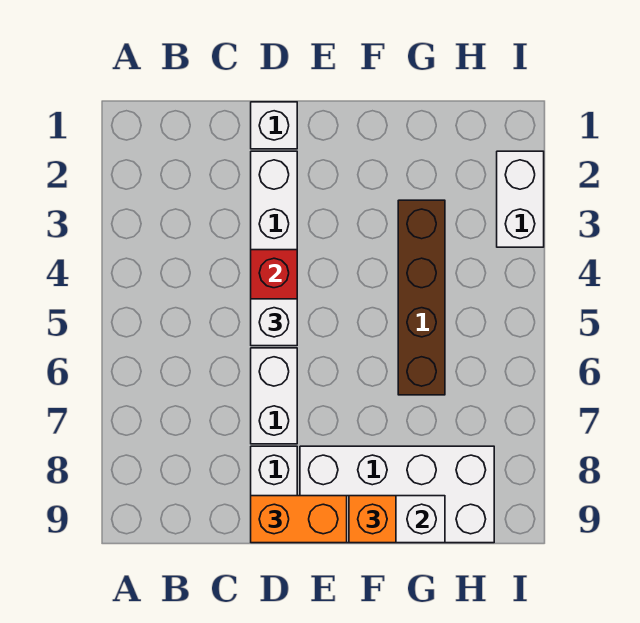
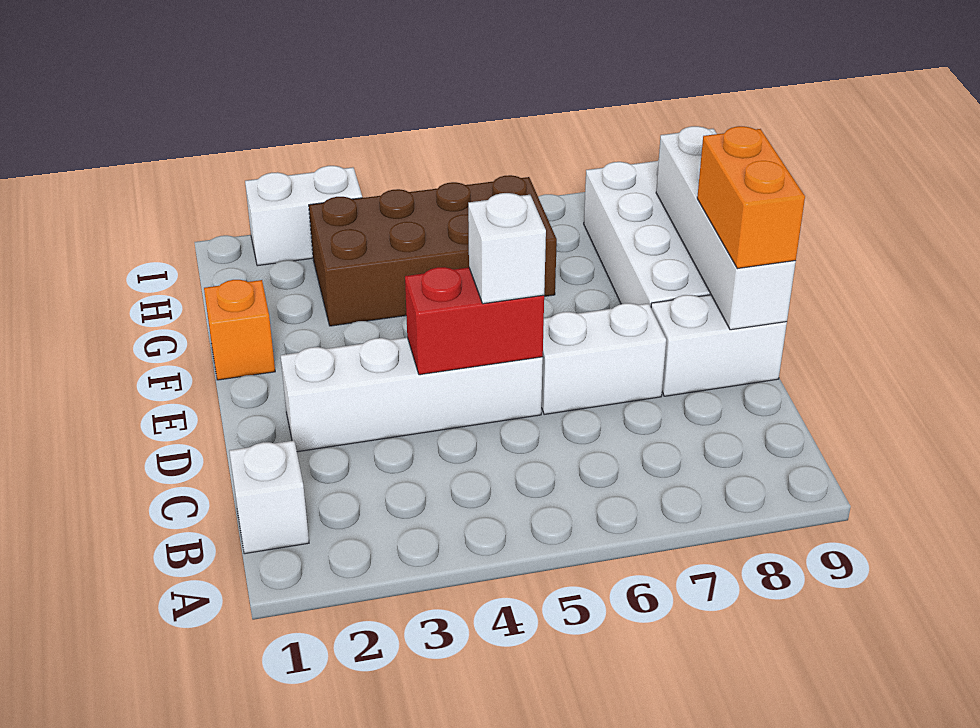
white brick D1 level 1 -> white brick B1 level 1
orange brick F9 level 3 -> orange brick F1 level 1
brown brick G3:G6 level 1 -> brown brick G3:H6 level 1

